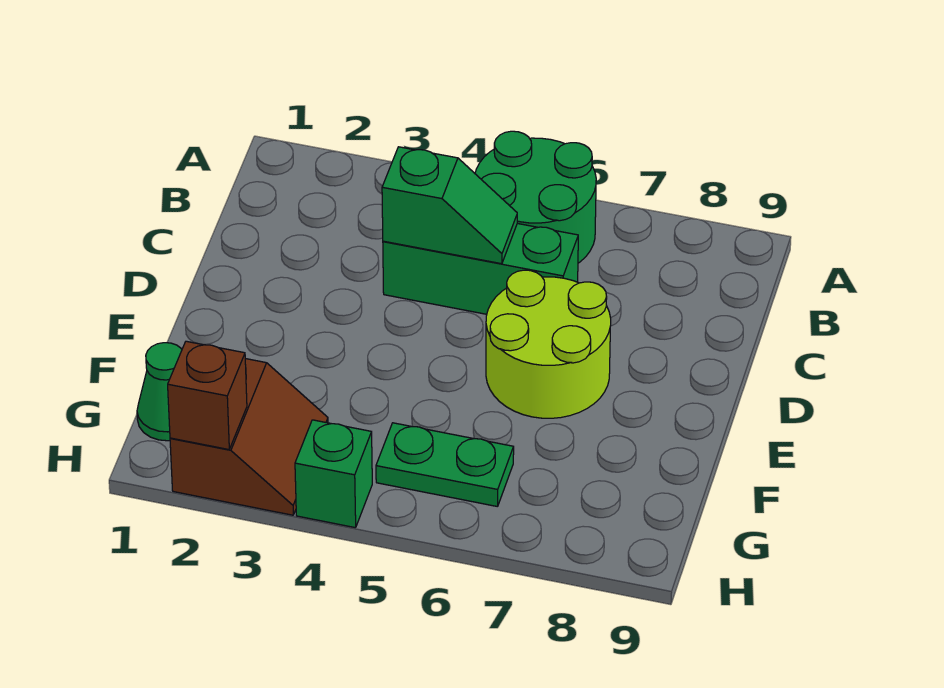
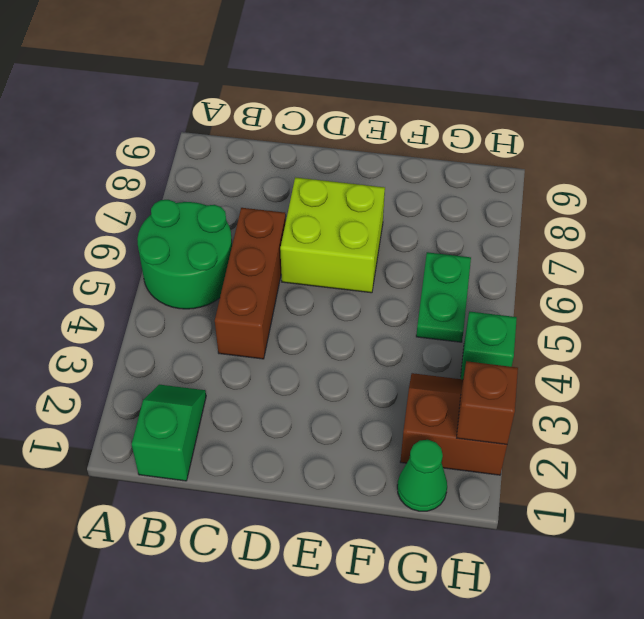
green brick C4:C6 level 1 -> brown brick C4:C6 level 1
green slope C4:C5 level 2 top 4 -> green slope B1:B2 level 1 top 1
lime round brick D6:E7 level 1 -> lime brick D6:E7 level 1

